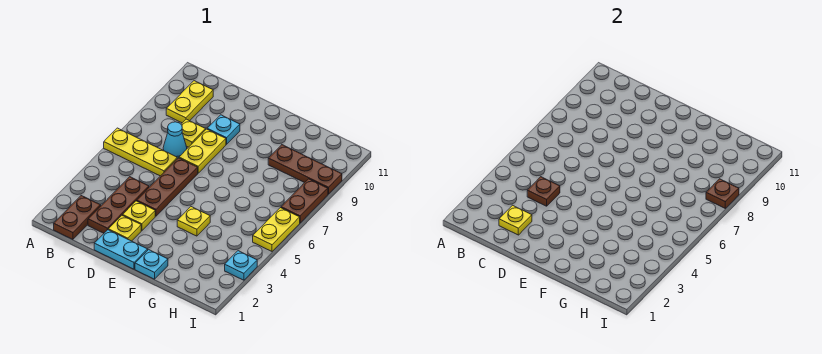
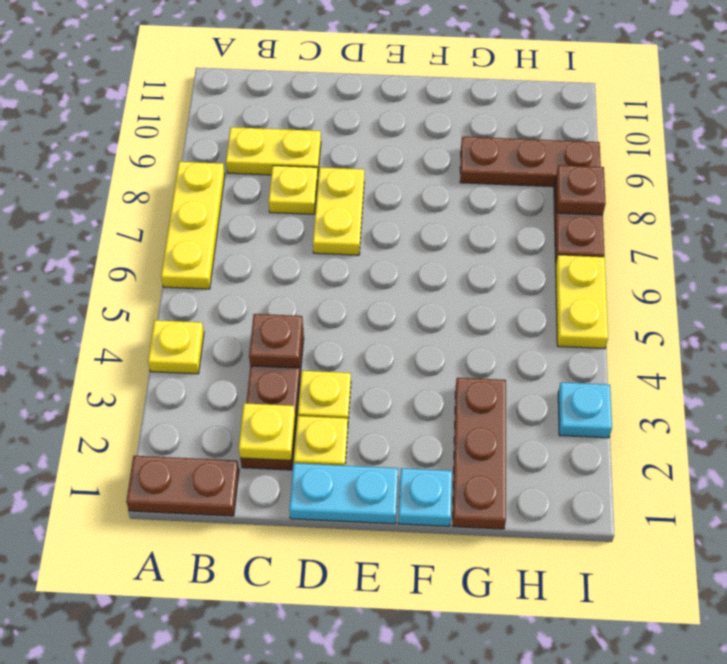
yellow plate A6:C6 level 1 -> yellow plate A6:A8 level 1
brown plate B1:B2 level 1 -> brown plate A1:B1 level 1
yellow plate B9:B10 level 1 -> yellow plate B9:C9 level 1
cyan cone C7 level 1 -> none
brown plate D4:D6 level 1 -> brown plate G1:G3 level 1
cyan plate D9 level 1 -> none
yellow plate F4 level 1 -> yellow plate A4 level 1

